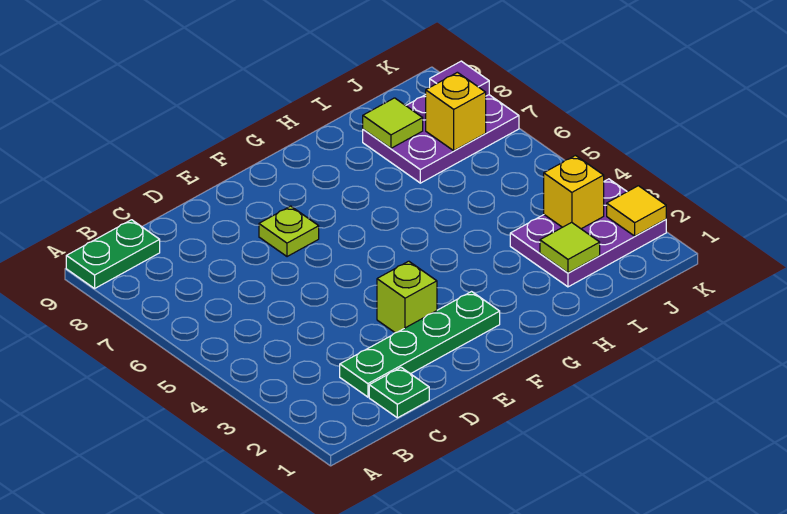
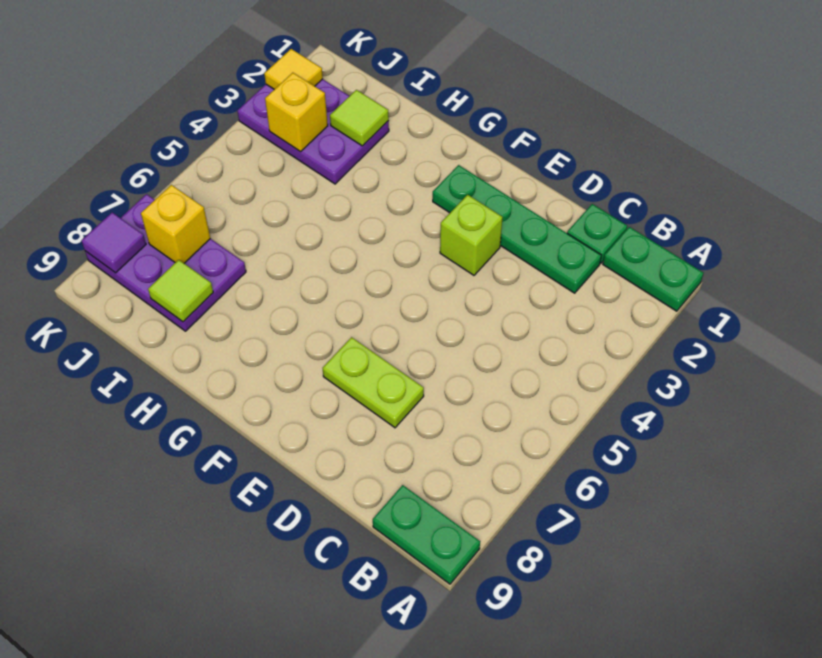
none -> green plate A1:B1 level 1
lime plate E7 level 1 -> lime plate D7:E7 level 1

